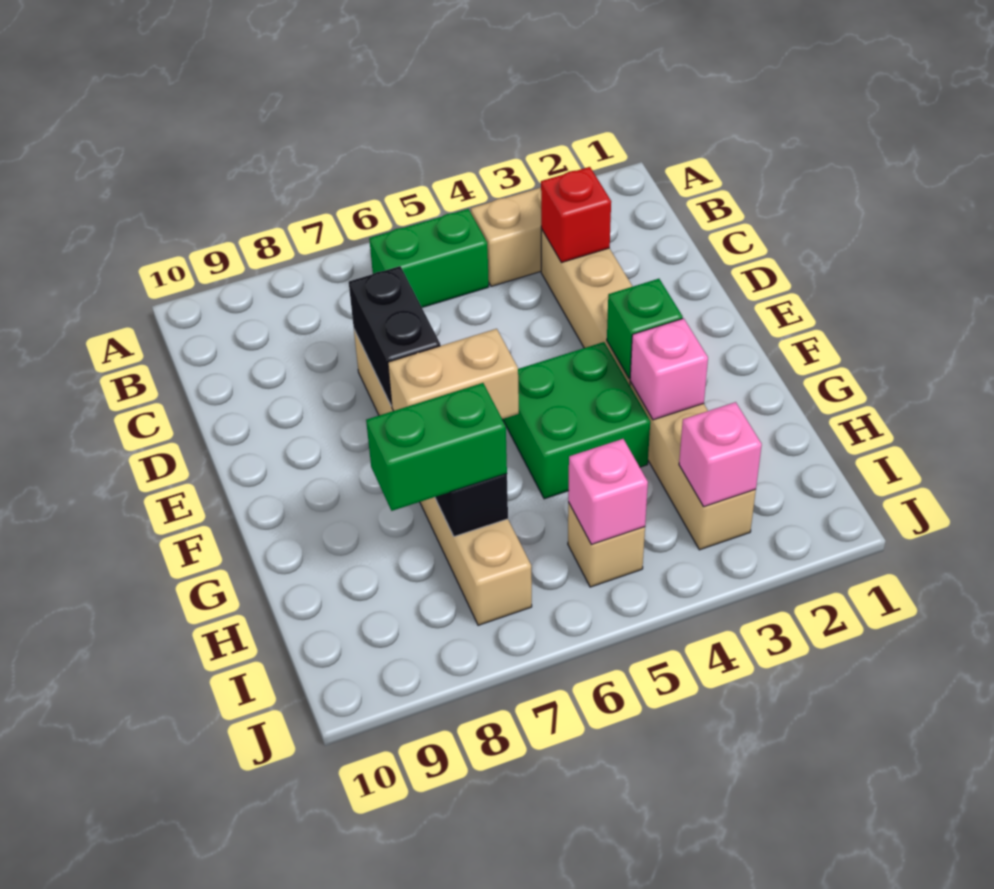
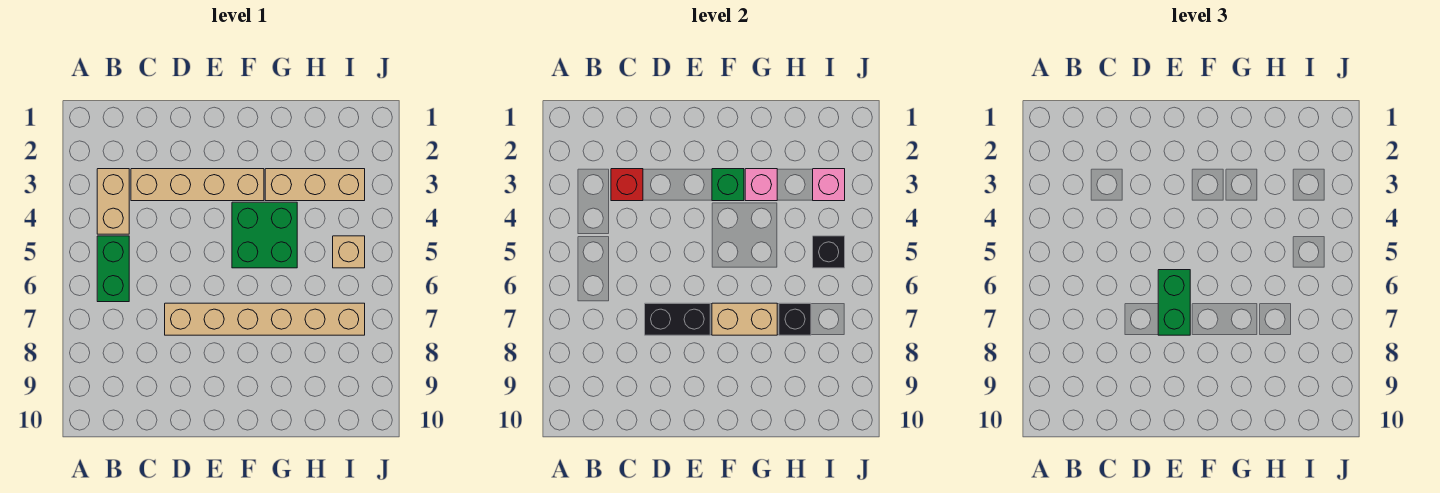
tan brick F6:F7 level 2 -> tan brick F7:G7 level 2
green brick H7:H8 level 3 -> green brick E6:E7 level 3
pink brick I5 level 2 -> black brick I5 level 2

